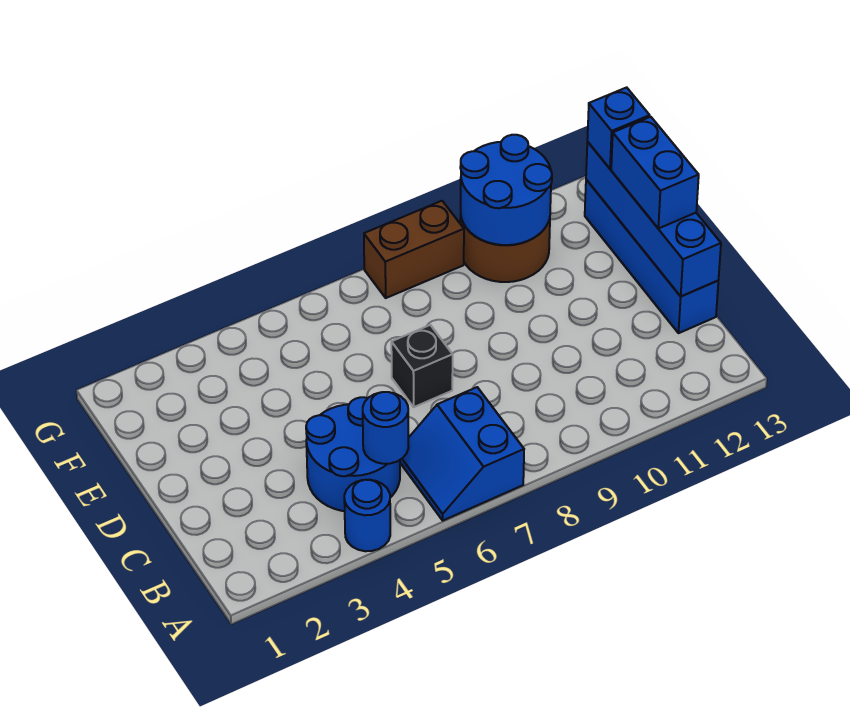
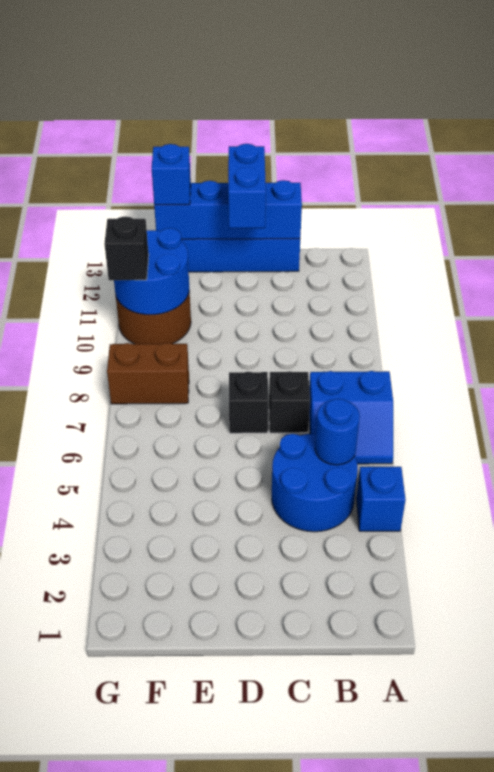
blue round brick A4 level 1 -> blue brick A4 level 1
none -> black brick C7 level 1
blue brick D13:E13 level 3 -> blue brick D12:D13 level 3
brown brick G8:G9 level 1 -> brown brick F8:G8 level 1
none -> black brick G10 level 3

